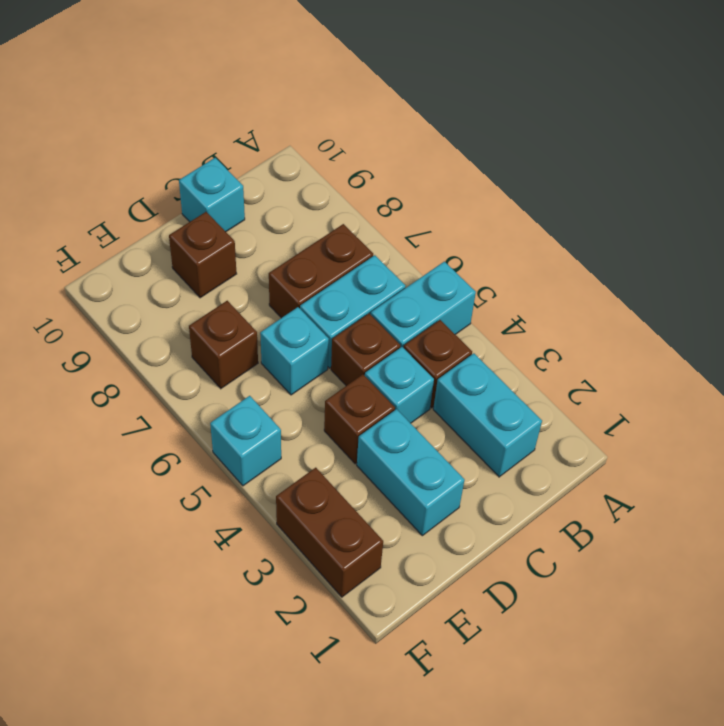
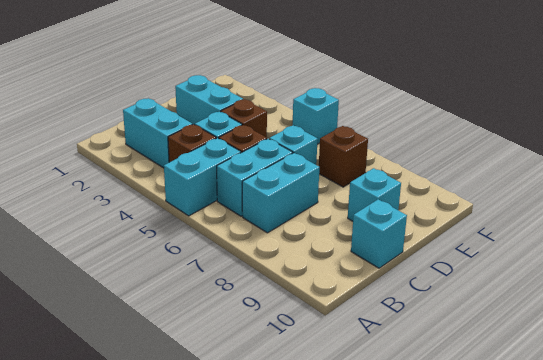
brown brick B7:C7 level 1 -> cyan brick B7:C7 level 1
brown brick D9 level 1 -> cyan brick D9 level 1
brown brick F2:F3 level 1 -> none

